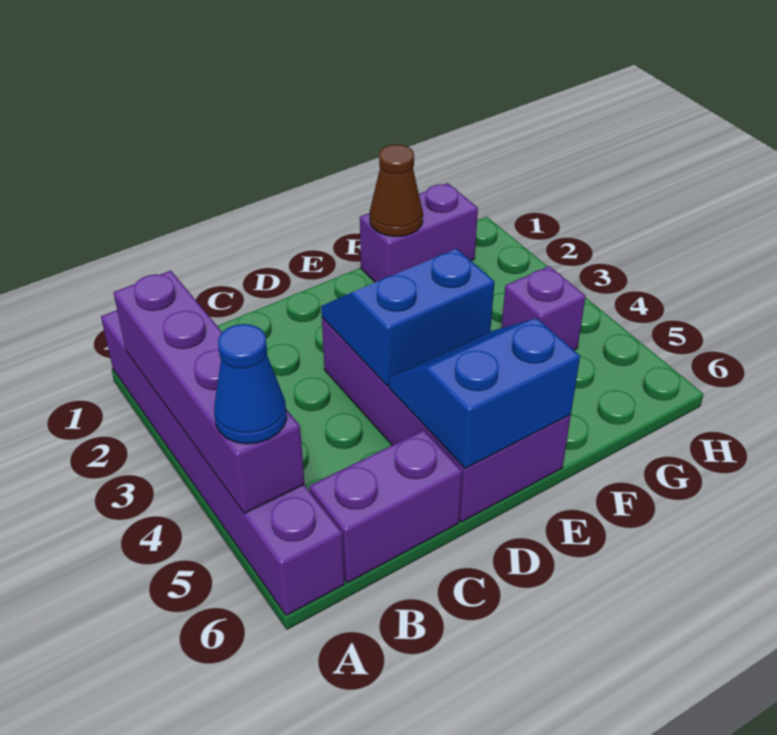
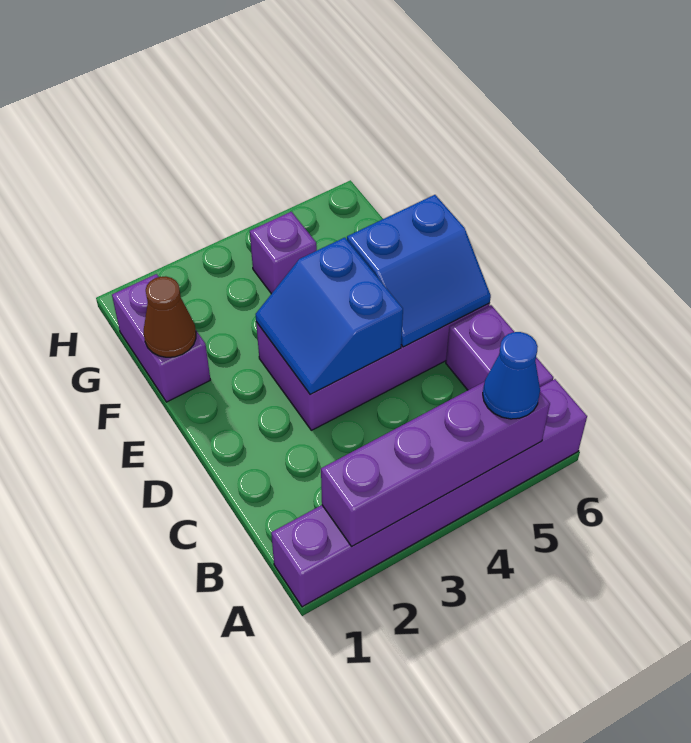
blue slope D5:E6 level 2 top 6 -> blue slope D5:E6 level 2 top E

